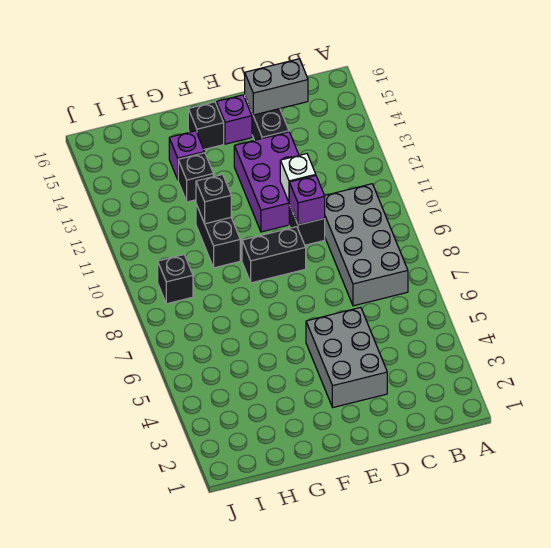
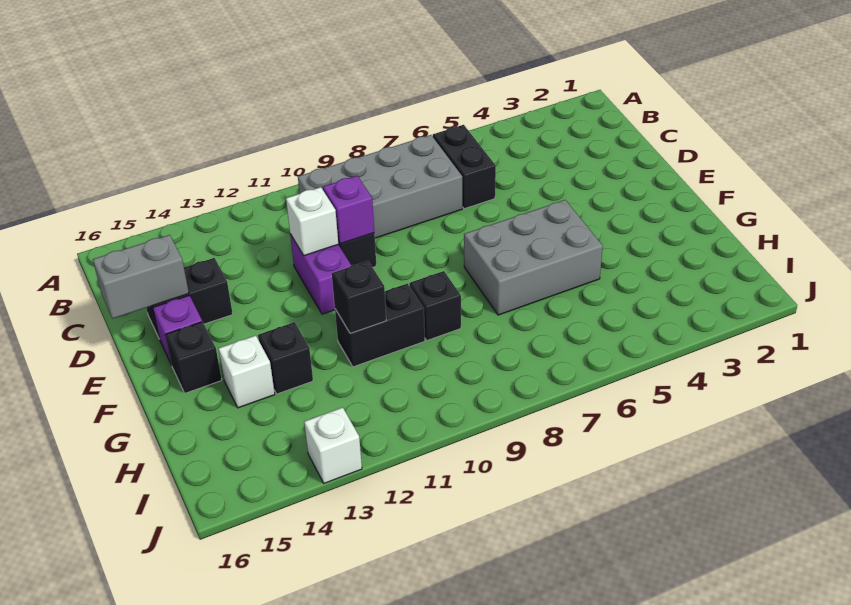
grey brick C15:D15 level 2 -> grey brick D15:D16 level 2
grey brick D3:E5 level 1 -> grey brick F5:G7 level 1
purple brick D11:E13 level 1 -> purple brick D11:E11 level 1
black brick E9:F9 level 1 -> black brick B6:C6 level 1
purple brick G14 level 1 -> white brick G14 level 1
black brick I9 level 1 -> black brick G9 level 1
none -> white brick J13 level 1

